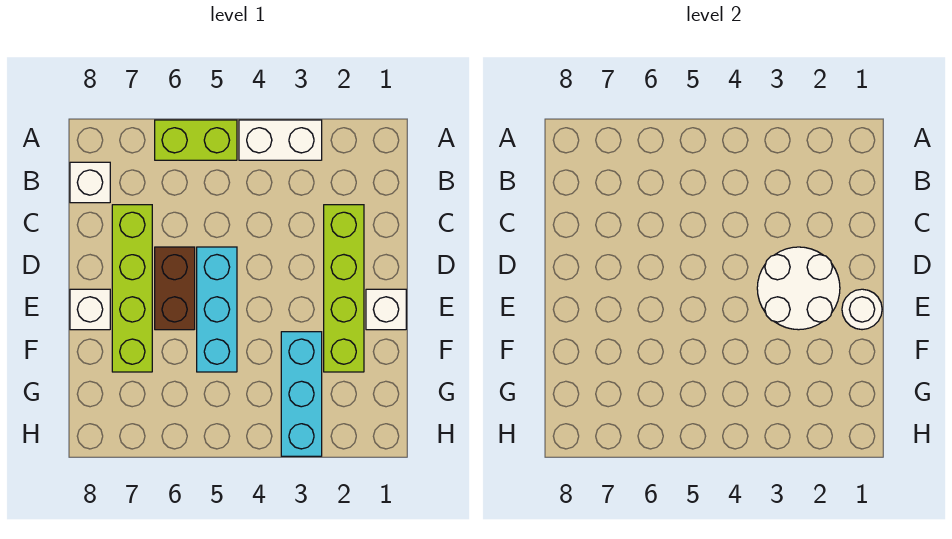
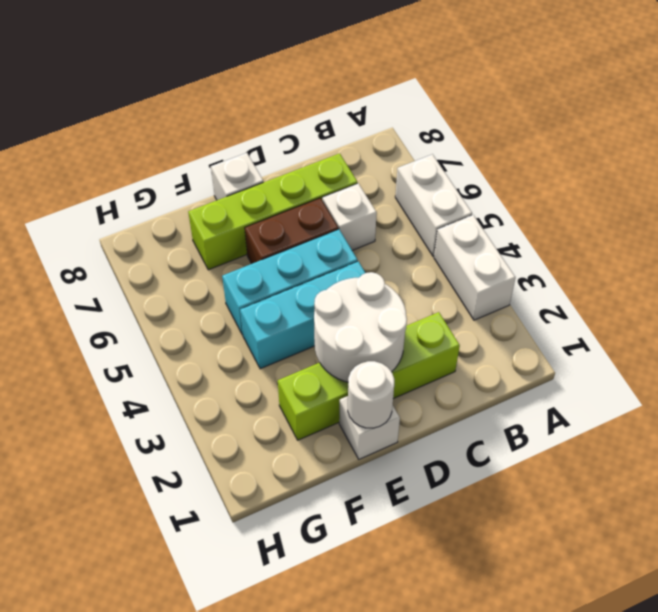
lime brick A5:A6 level 1 -> white brick A5:A6 level 1
white brick B8 level 1 -> white brick C6 level 1
cyan brick F3:H3 level 1 -> cyan brick D4:F4 level 1

